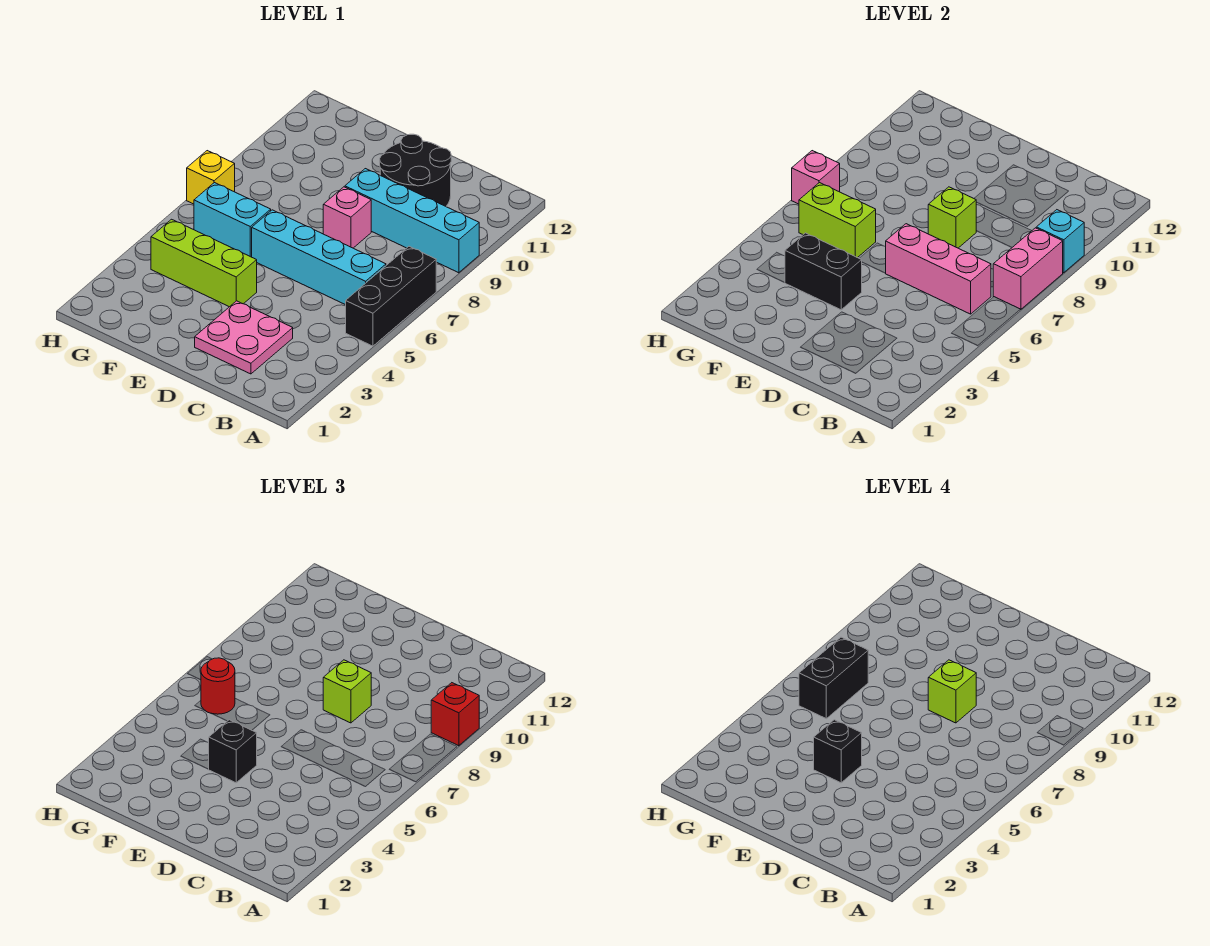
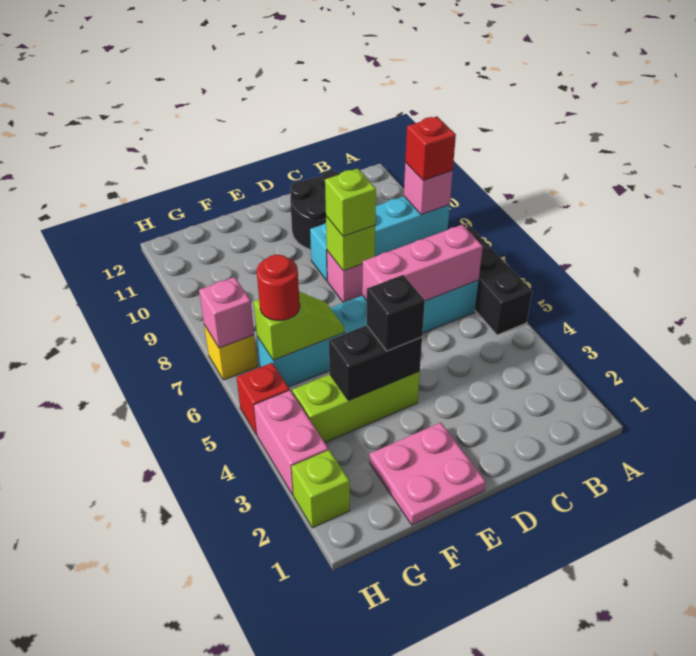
pink brick A7:A8 level 2 -> pink brick H3:H4 level 1
cyan brick A9 level 2 -> pink brick A9 level 2
pink plate C2:D3 level 1 -> pink plate E1:F2 level 1
lime brick D8 level 4 -> lime brick H2 level 1
black brick E4 level 4 -> none
lime brick F6:G6 level 2 -> lime slope F6:G6 level 2 top G
black brick G6:G7 level 4 -> none
none -> red brick H5 level 1

